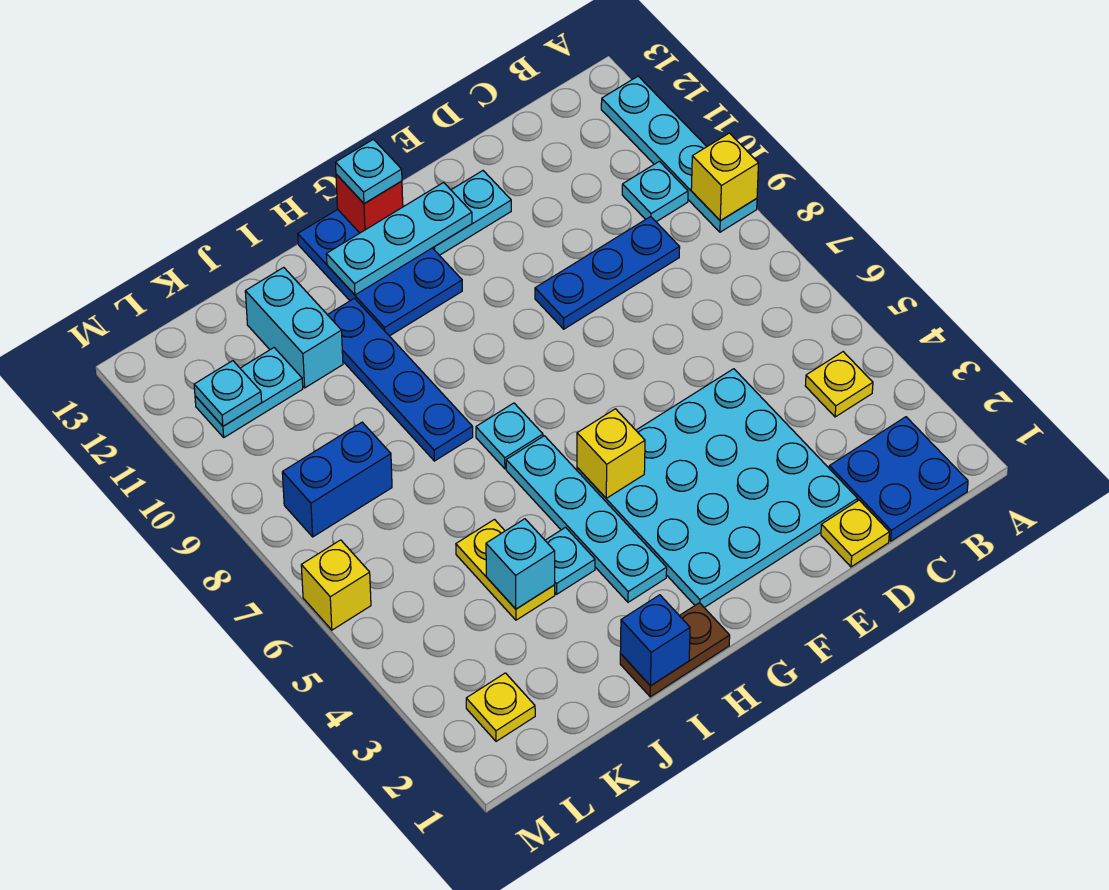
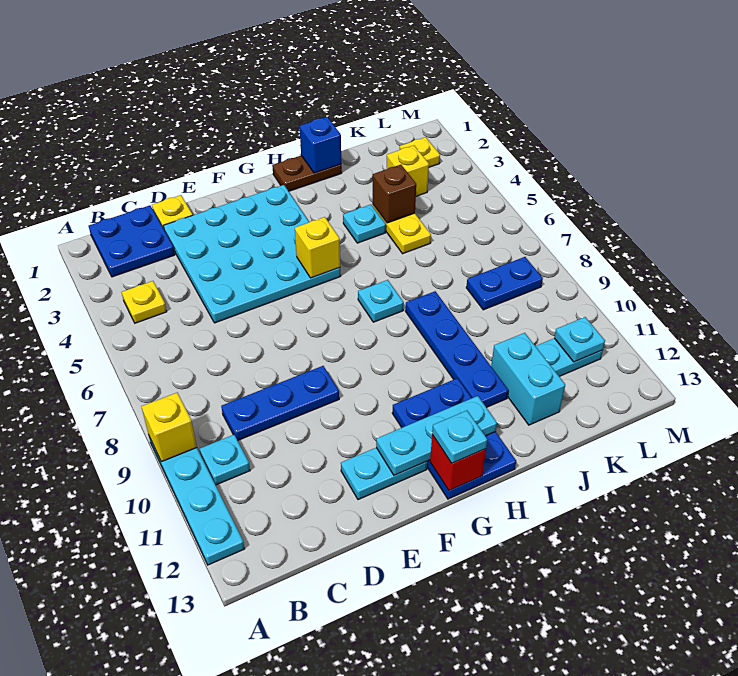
cyan plate H3:H6 level 1 -> none
cyan brick J4 level 2 -> brown brick J4 level 2
blue brick K8:L8 level 1 -> blue plate K8:L8 level 1
yellow brick M6 level 1 -> yellow brick K3 level 1

